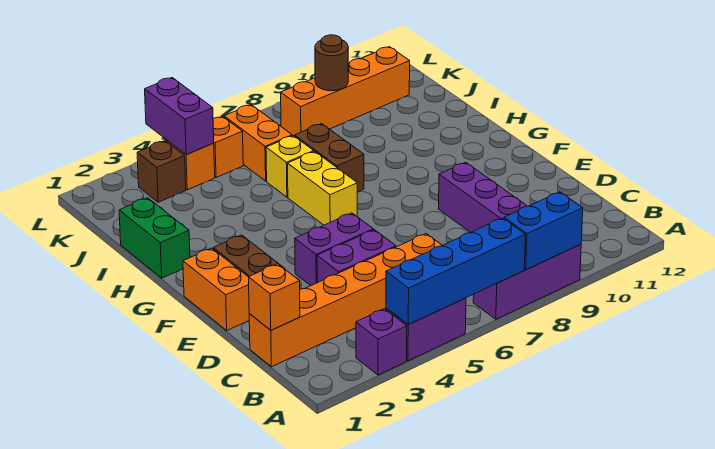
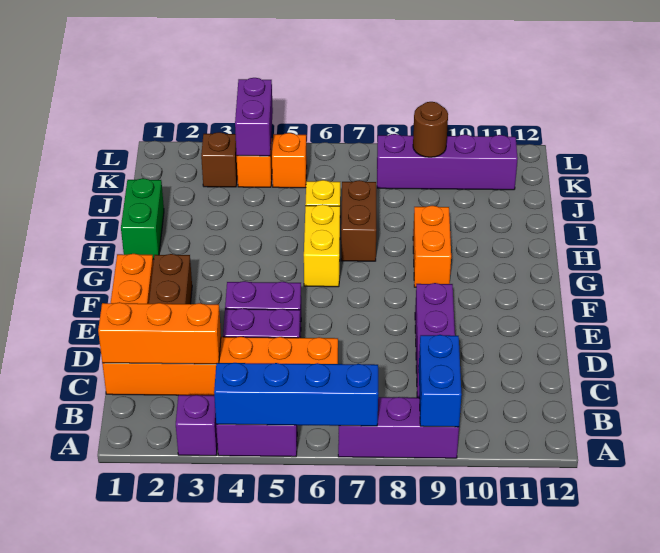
blue brick A8:A9 level 2 -> blue brick A9:B9 level 2
orange brick C1 level 2 -> orange brick C1:C3 level 2
orange brick J6:K6 level 1 -> orange brick G9:H9 level 1
orange brick K8:K11 level 1 -> purple brick K8:K11 level 1

